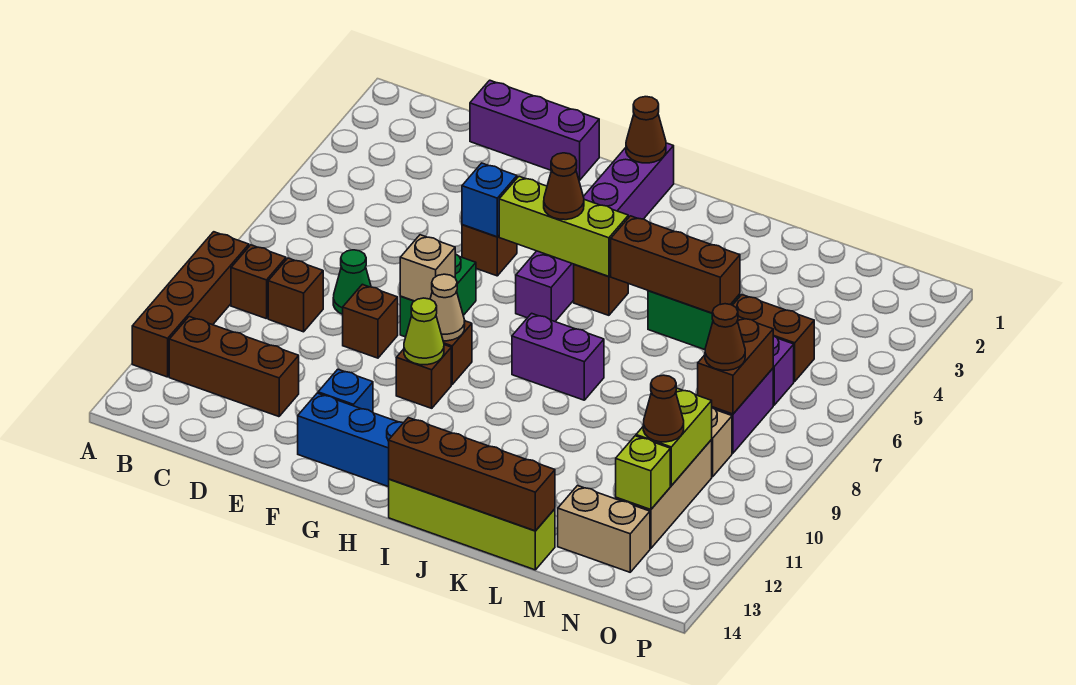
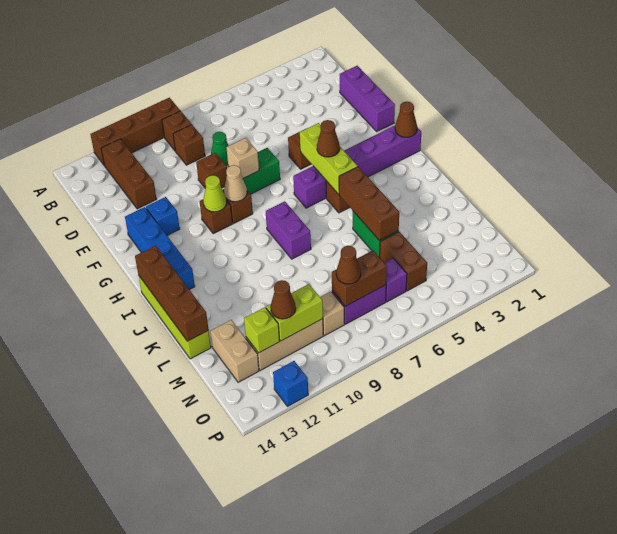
blue brick F5 level 2 -> blue brick P12 level 1

